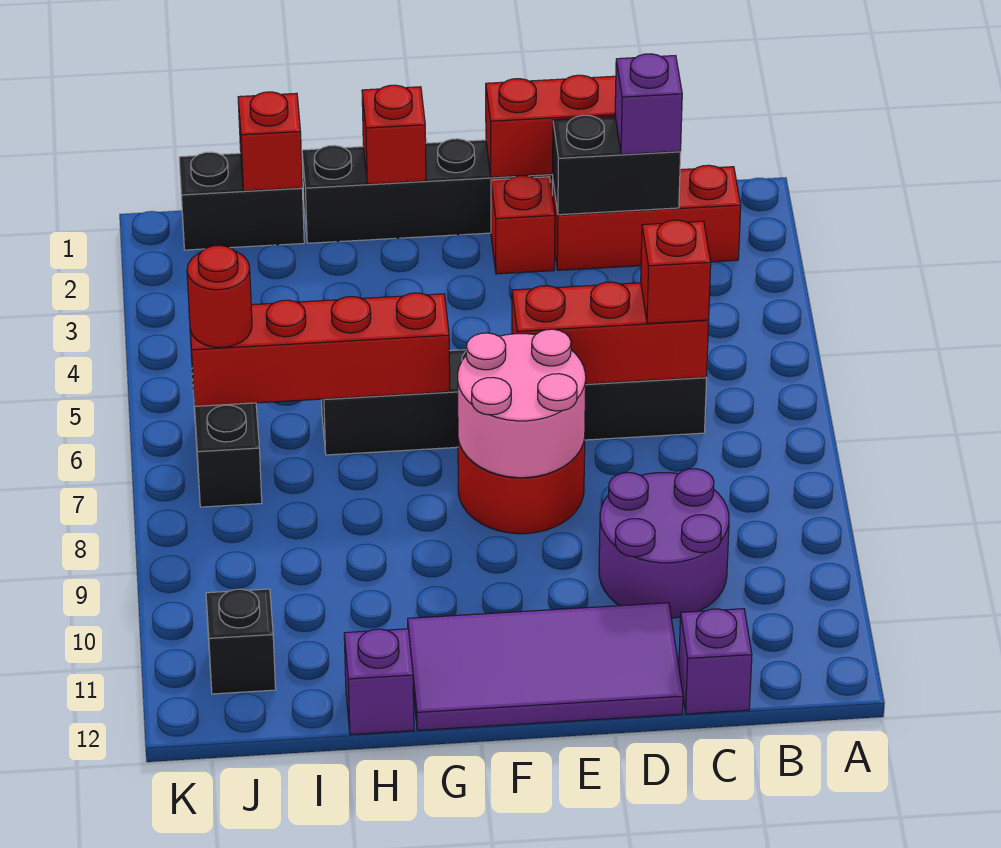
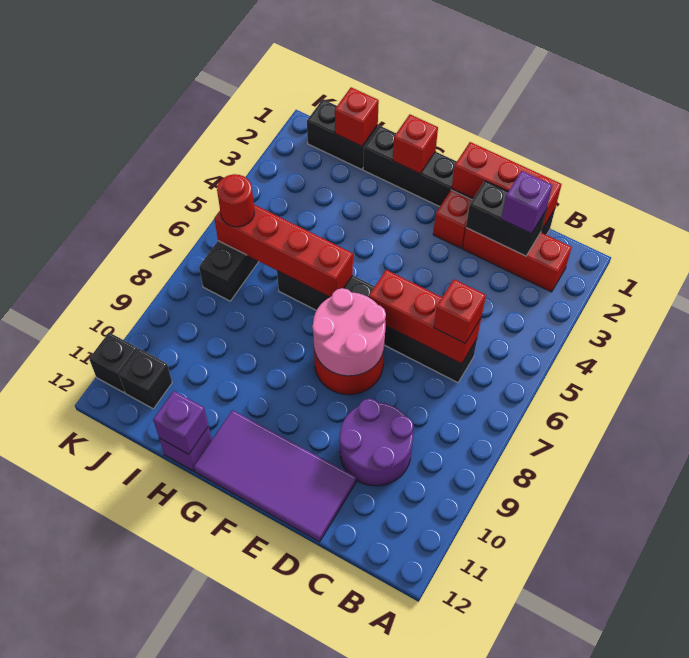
purple brick C12 level 1 -> purple brick H12 level 2
none -> black brick K11 level 1

